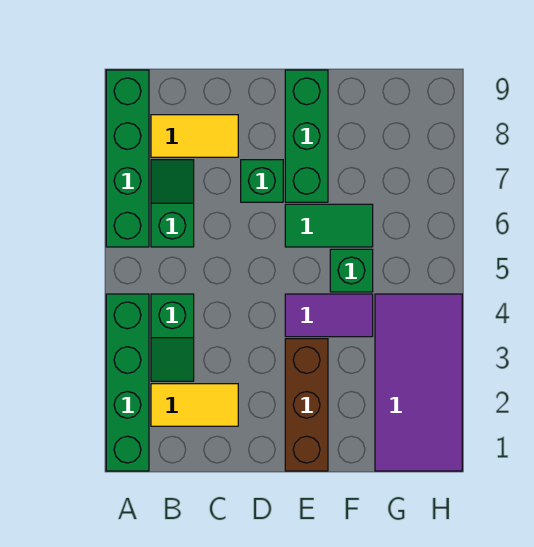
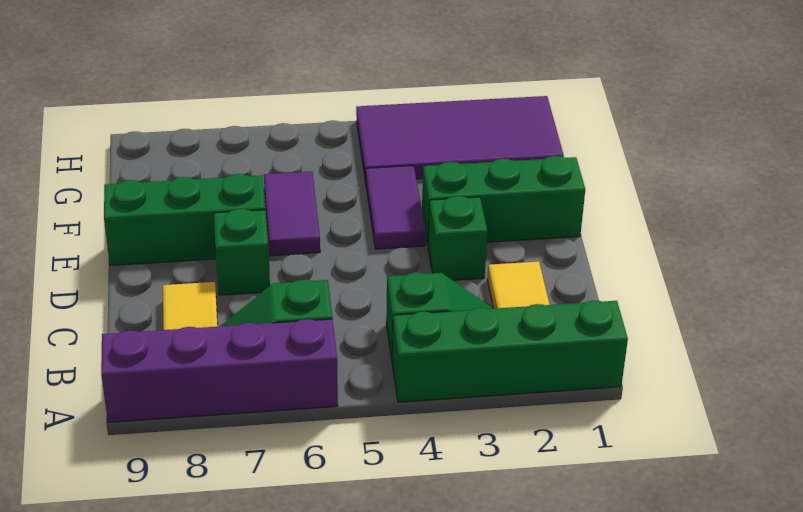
green brick A6:A9 level 1 -> purple brick A6:A9 level 1
brown brick E1:E3 level 1 -> green brick E1:E3 level 1
green tile E6:F6 level 1 -> purple tile E6:F6 level 1
green brick F5 level 1 -> green brick D3 level 1

